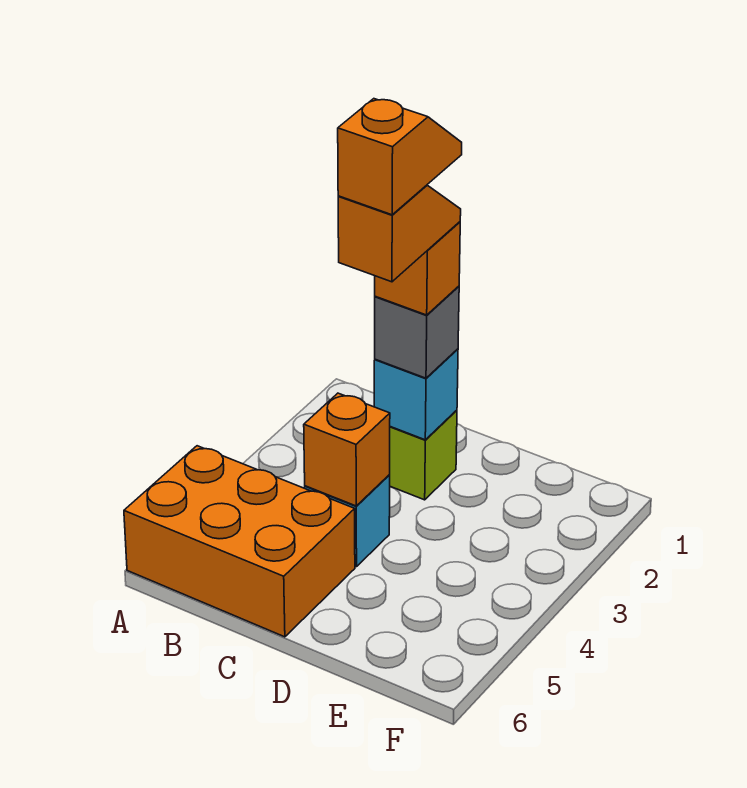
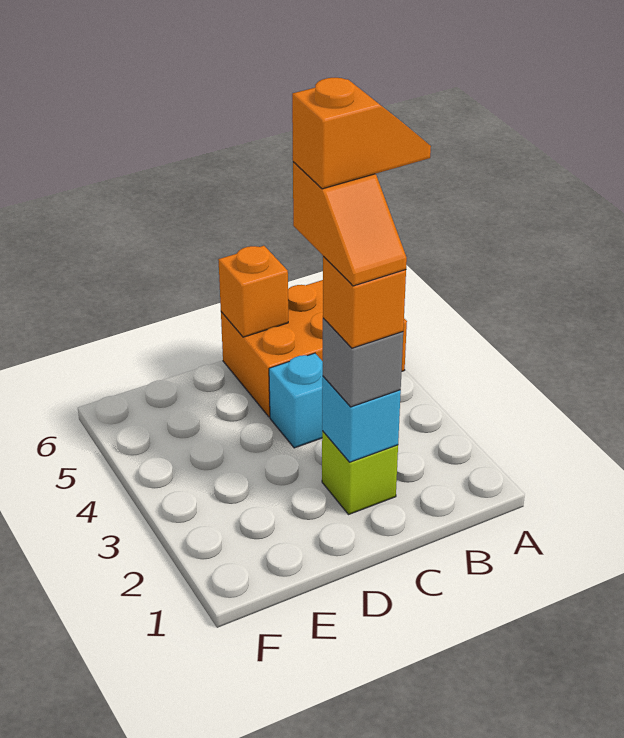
orange slope C2:C3 level 6 top 3 -> orange slope B3:C3 level 6 top C
orange brick C4 level 2 -> orange brick C6 level 2

